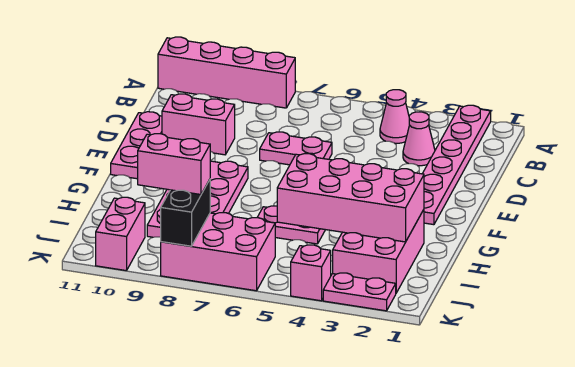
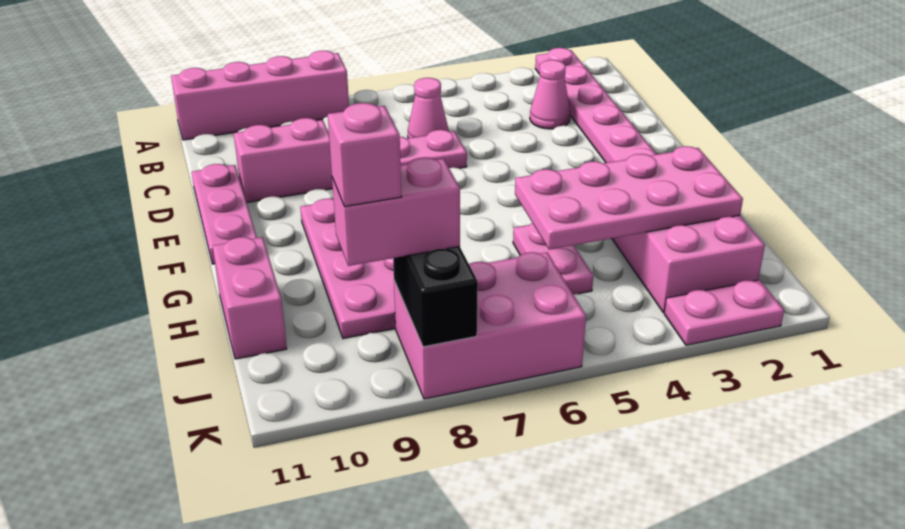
pink cone B4 level 1 -> pink cone C6 level 1
pink brick H2:I5 level 2 -> pink plate H2:I5 level 2
pink plate H5:H6 level 1 -> pink plate H5:I5 level 1
pink brick J10:K10 level 1 -> pink brick H11:I11 level 1
pink brick K4 level 1 -> pink brick J9 level 4

